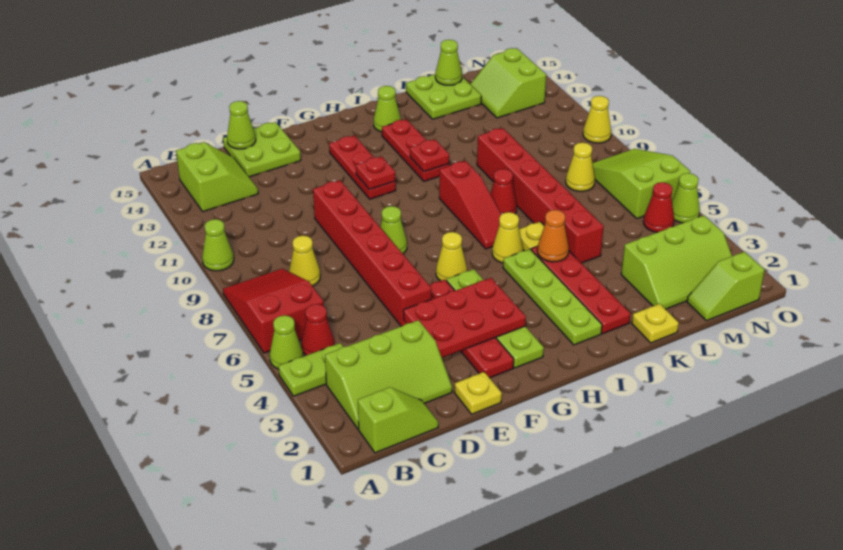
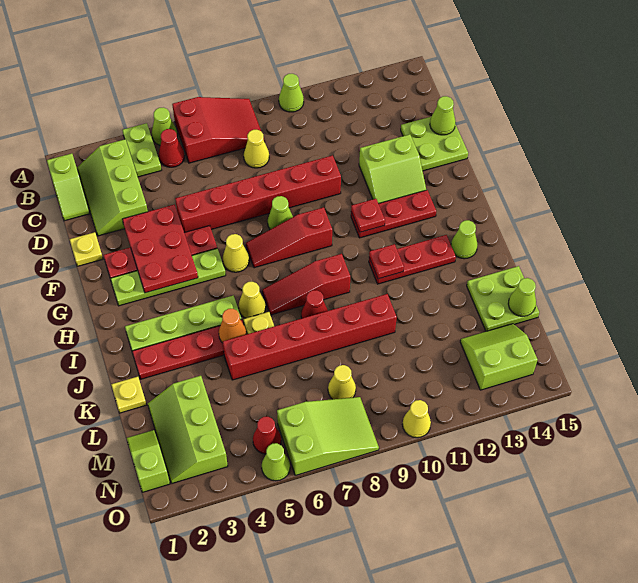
lime slope B13:C14 level 1 top B -> lime slope E12:F13 level 1 top E
none -> red slope G7:G9 level 1 top 9

